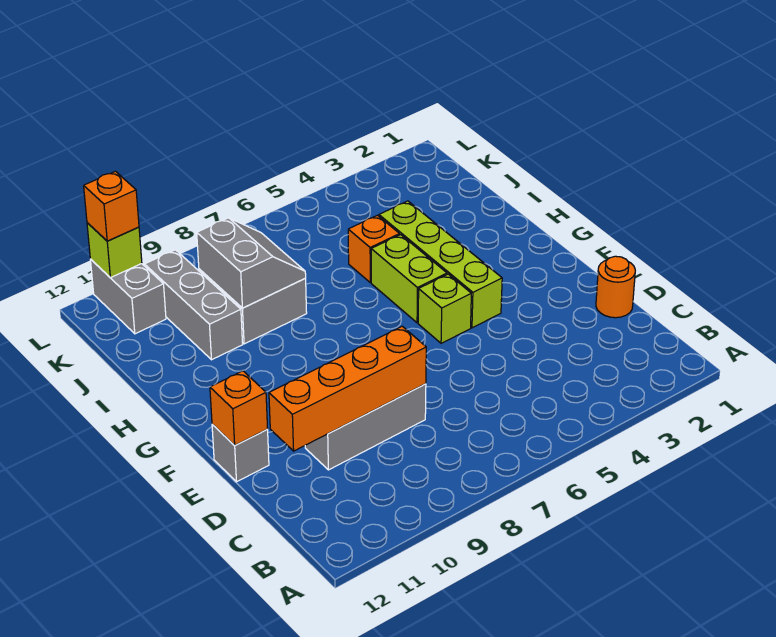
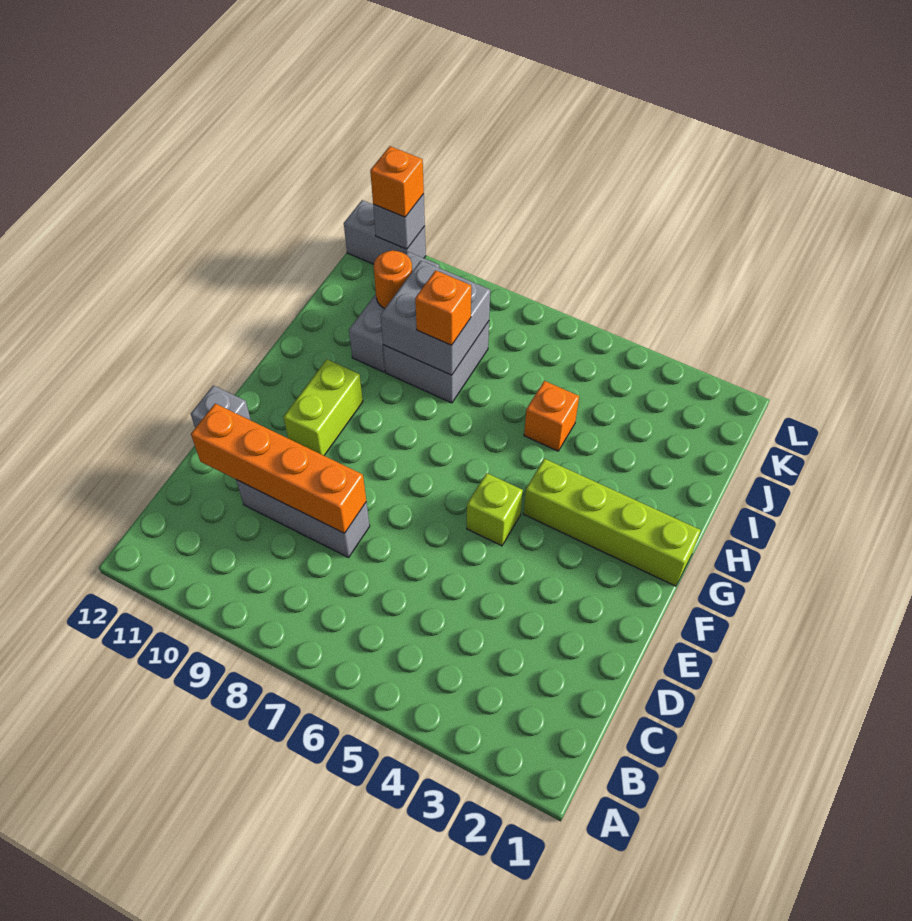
orange round brick D1 level 1 -> orange round brick J10 level 2
orange brick E12 level 2 -> orange brick I8 level 3
lime brick F4:I4 level 1 -> lime brick G1:G4 level 1
lime brick G5:H5 level 1 -> lime brick F10:G10 level 1
grey slope I8:J9 level 2 top 9 -> grey brick I8:J9 level 2
grey brick K11:L11 level 1 -> grey brick L11:L12 level 1
lime brick L11 level 2 -> grey brick L11 level 2

